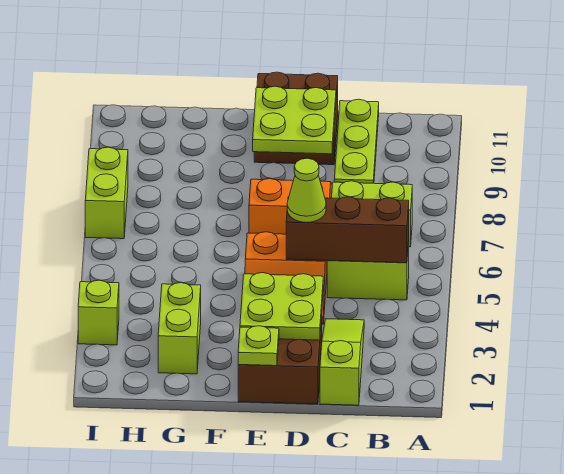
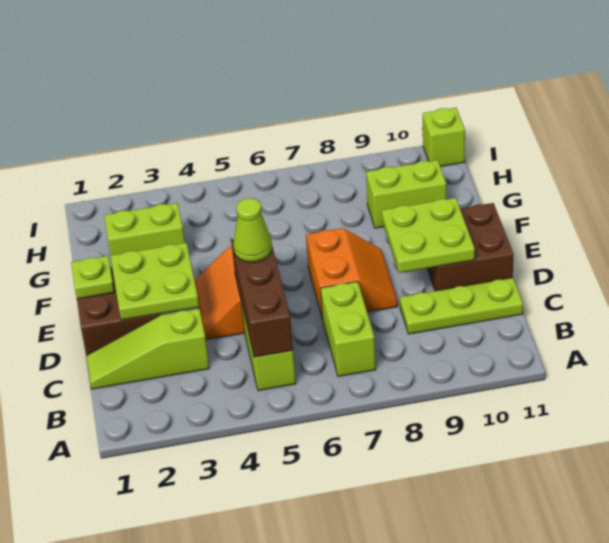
lime slope C1:C3 level 1 top 1 -> lime slope C1:C3 level 1 top 3
lime brick I3 level 1 -> lime brick I11 level 1
lime brick I7:I8 level 1 -> lime brick G9:G10 level 1

